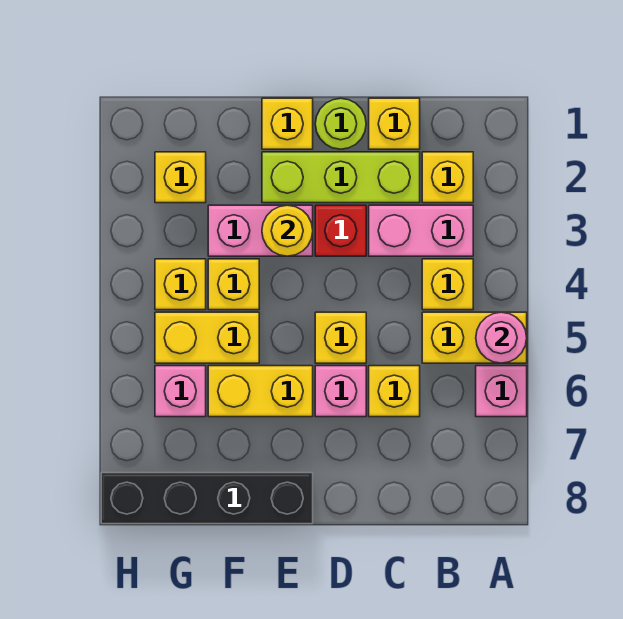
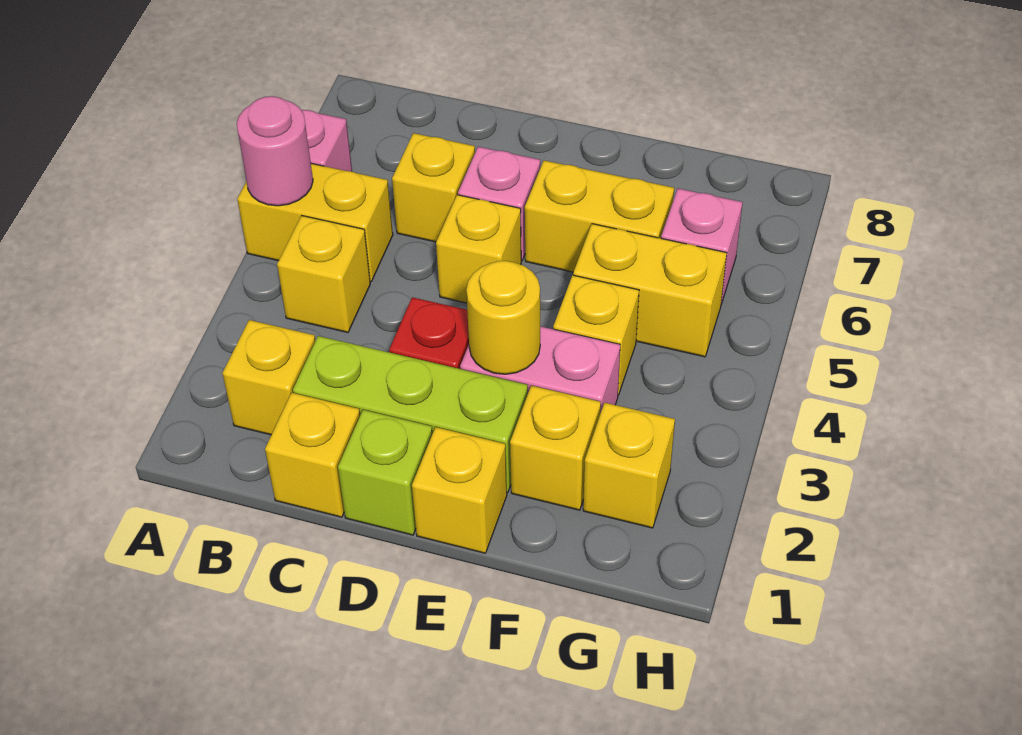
pink brick B3:C3 level 1 -> none
lime round brick D1 level 1 -> lime brick D1 level 1
black brick E8:H8 level 1 -> none
yellow brick G4 level 1 -> yellow brick F2 level 1

